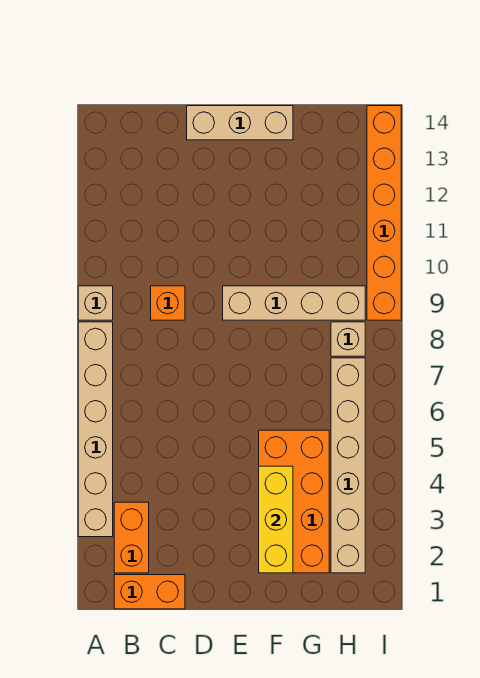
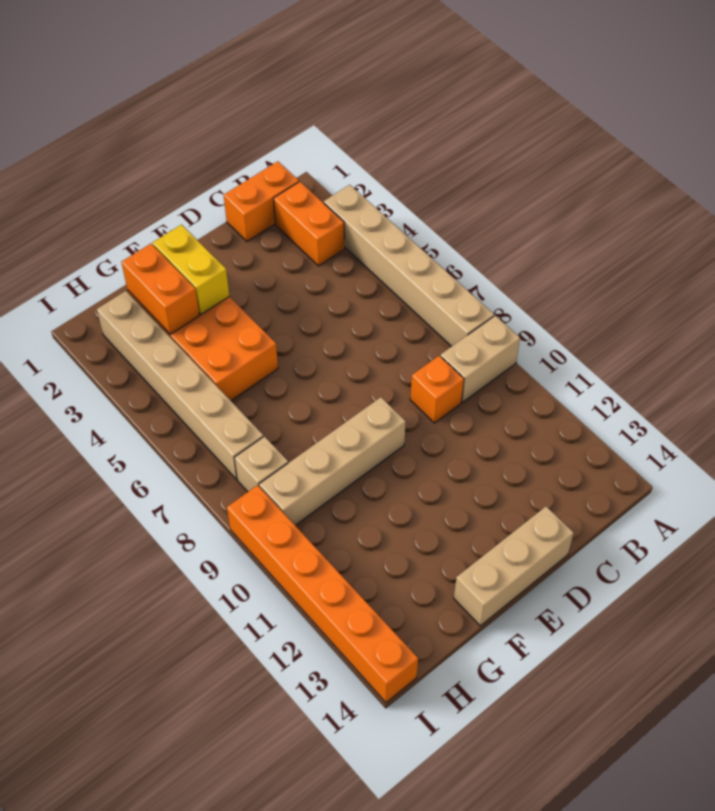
tan brick A9 level 1 -> tan brick A9:B9 level 1
yellow brick F2:F4 level 2 -> yellow brick F2:F3 level 2
none -> orange brick G2:G3 level 2

